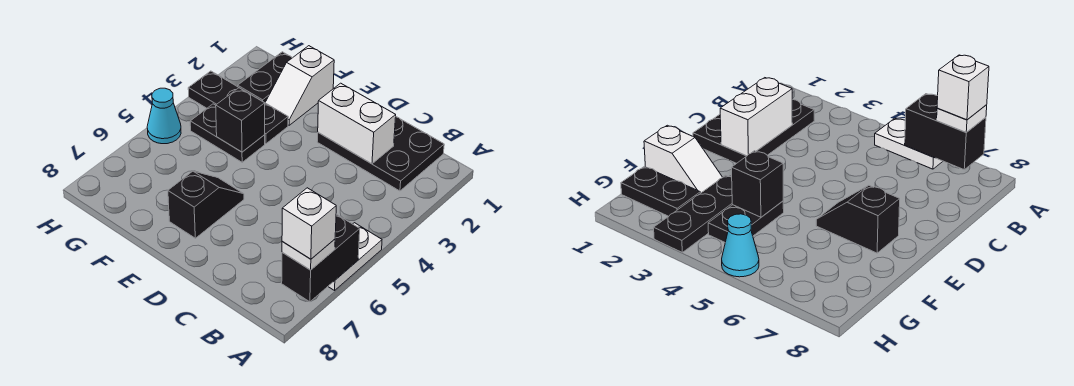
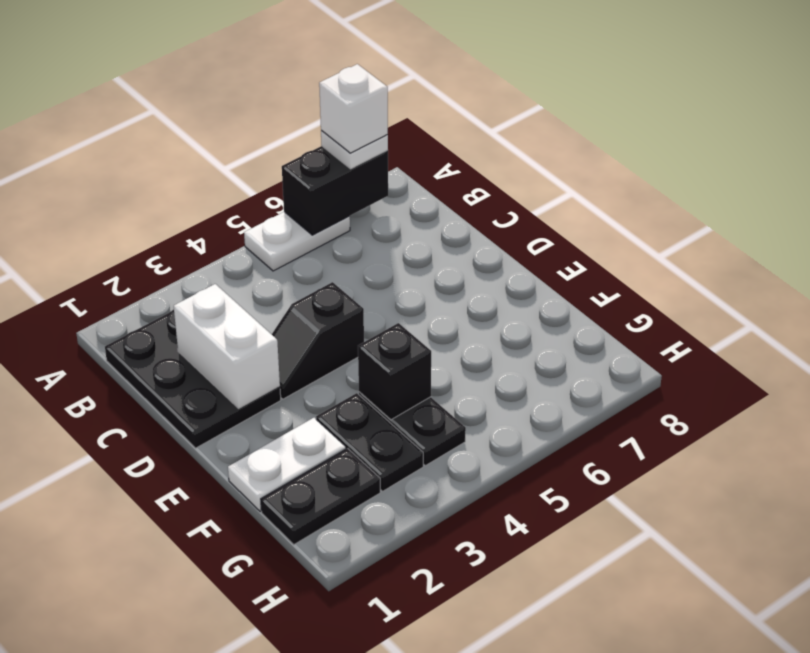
black slope E6:E7 level 1 top 7 -> black slope D3:D4 level 1 top 4
white slope F1:F2 level 1 top 1 -> white plate F1:F2 level 1
black plate F3:H3 level 1 -> black plate F3:G3 level 1
cyan cone H5 level 1 -> none

